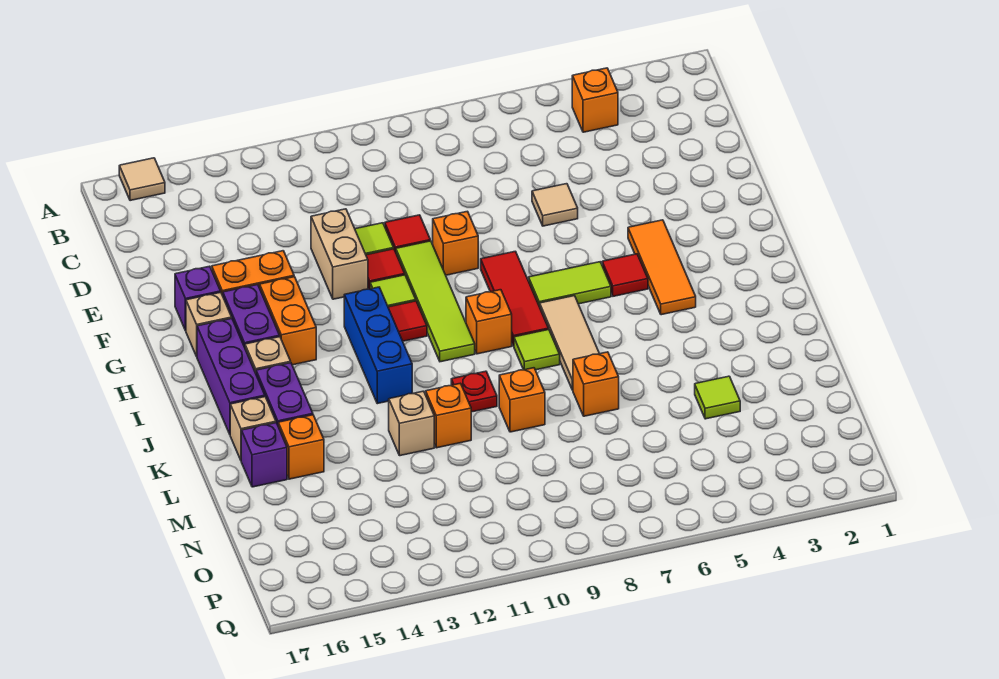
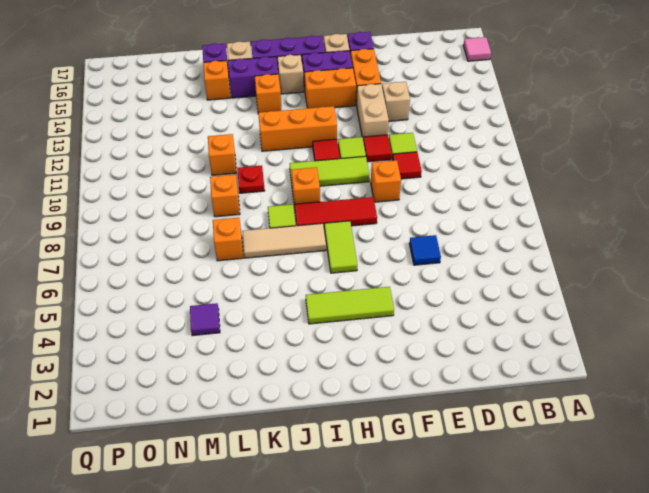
tan tile A16 level 1 -> pink tile A16 level 1
orange brick B4 level 1 -> orange brick J14 level 1
tan tile E6 level 1 -> blue tile E6 level 1
tan brick E12:F12 level 1 -> tan brick F12:F13 level 1
lime tile F10:I10 level 1 -> lime tile G10:I10 level 1
orange tile G4:I4 level 1 -> lime tile G4:I4 level 1
red tile H5 level 1 -> none
blue brick H12:J12 level 1 -> orange brick H12:J12 level 1
tan brick L12 level 1 -> tan brick E13 level 1
lime tile M4 level 1 -> purple tile M4 level 1

